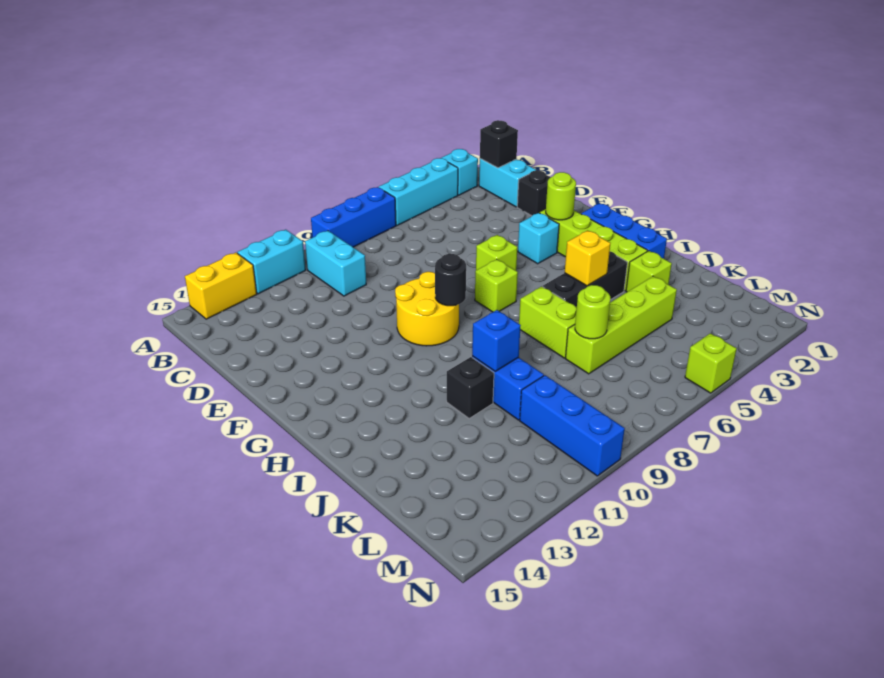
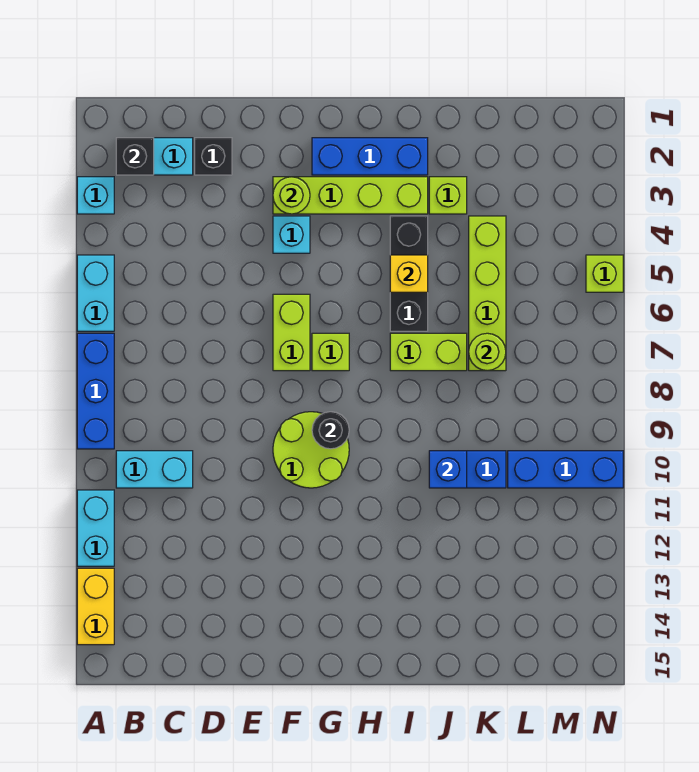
cyan brick A4:A6 level 1 -> cyan brick A5:A6 level 1
lime brick F6 level 1 -> lime brick F6:F7 level 1
yellow round brick F9:G10 level 1 -> lime round brick F9:G10 level 1
black brick J11 level 1 -> none

